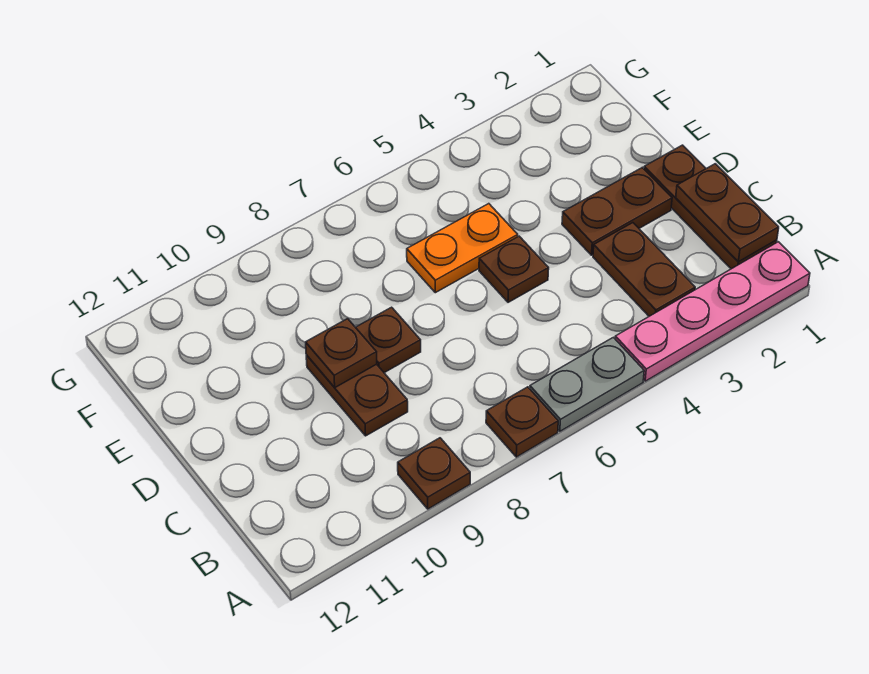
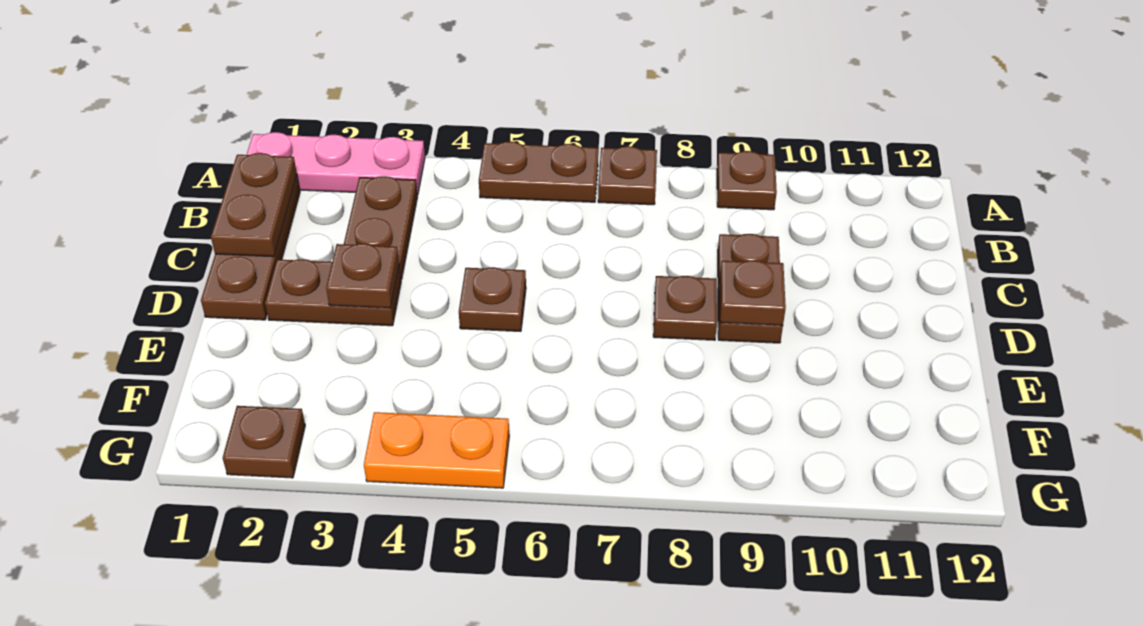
pink plate A1:A4 level 1 -> pink plate A1:A3 level 1
grey plate A5:A6 level 1 -> brown plate A5:A6 level 1
none -> brown plate D3 level 2
orange plate E5:E6 level 1 -> orange plate G4:G5 level 1
none -> brown plate G2 level 1

